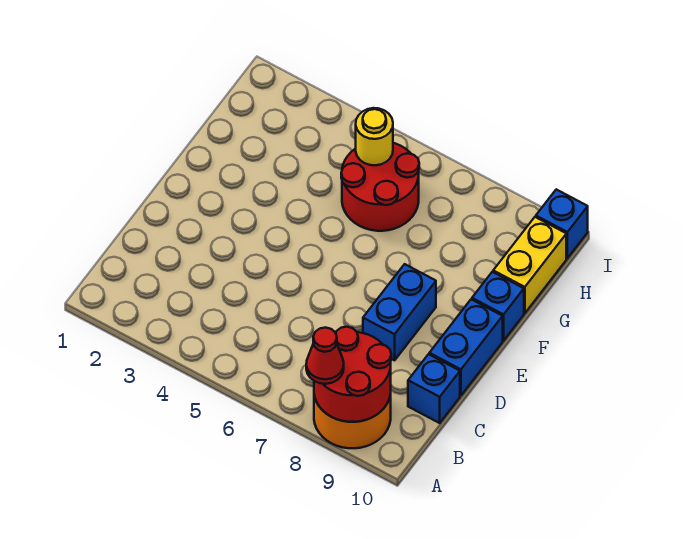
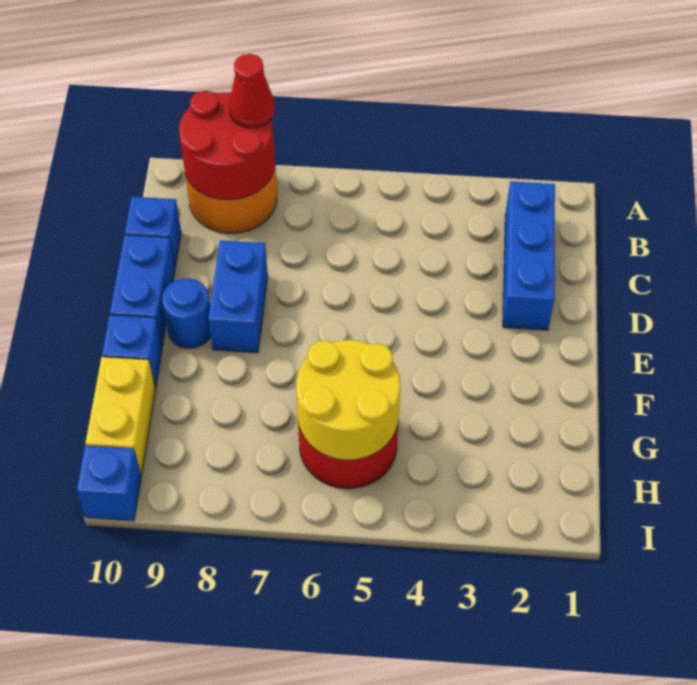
none -> blue brick B2:D2 level 1
none -> blue round brick E9 level 1
yellow round brick H5 level 2 -> yellow round brick G5:H6 level 2

